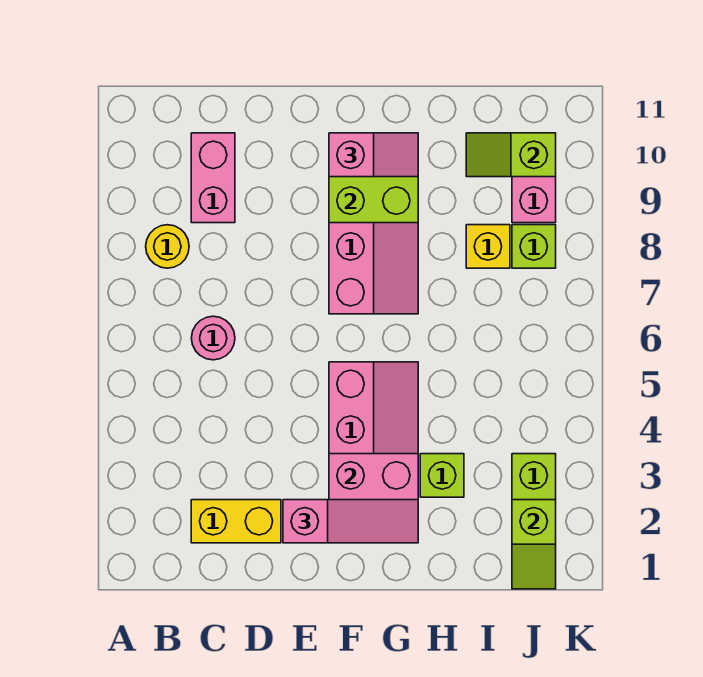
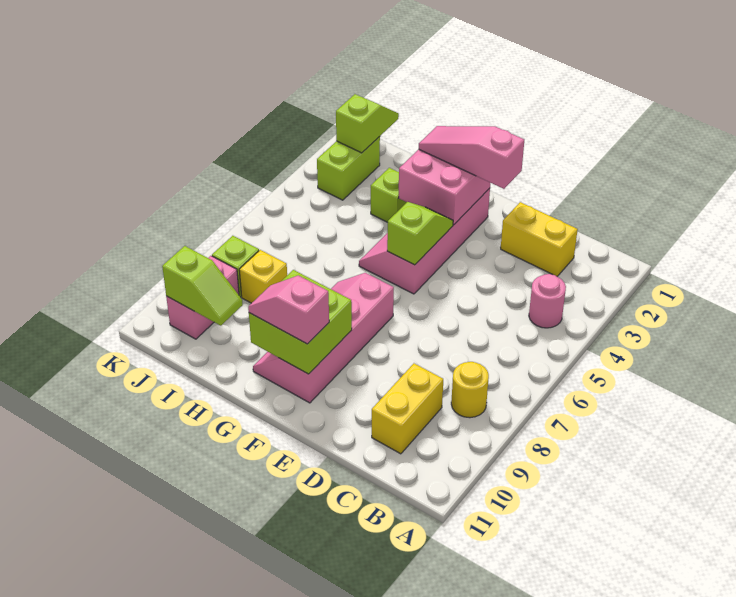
pink round brick C6 level 1 -> pink round brick B4 level 1
pink brick C9:C10 level 1 -> yellow brick C9:C10 level 1
none -> lime slope F4:F5 level 2 top 5

